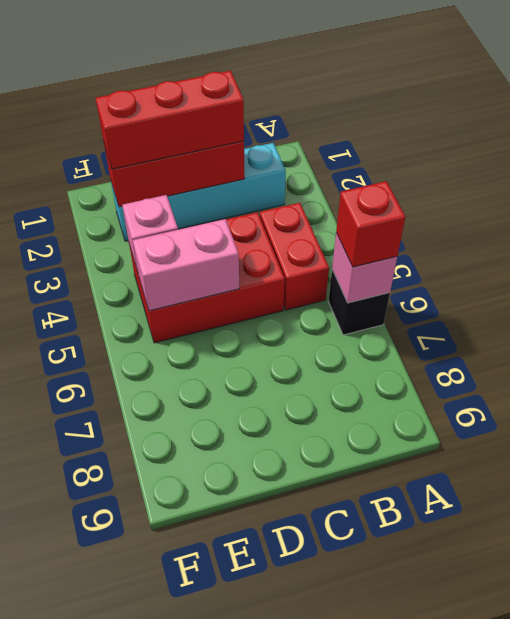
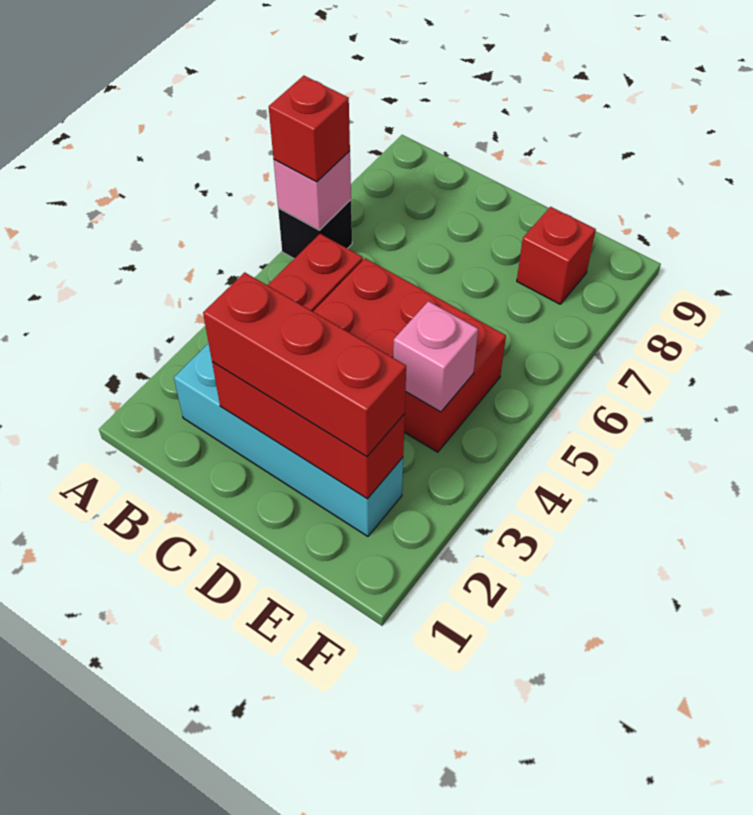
pink brick D5:E5 level 2 -> none
none -> red brick E8 level 1

